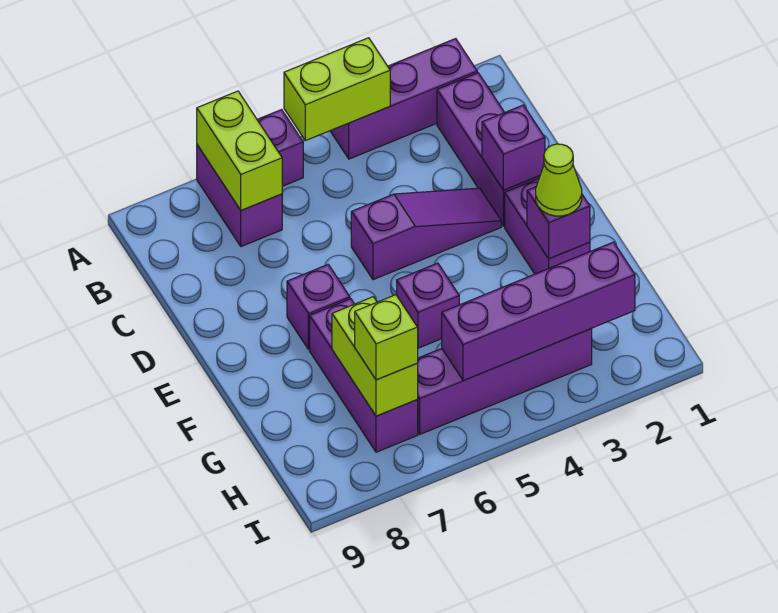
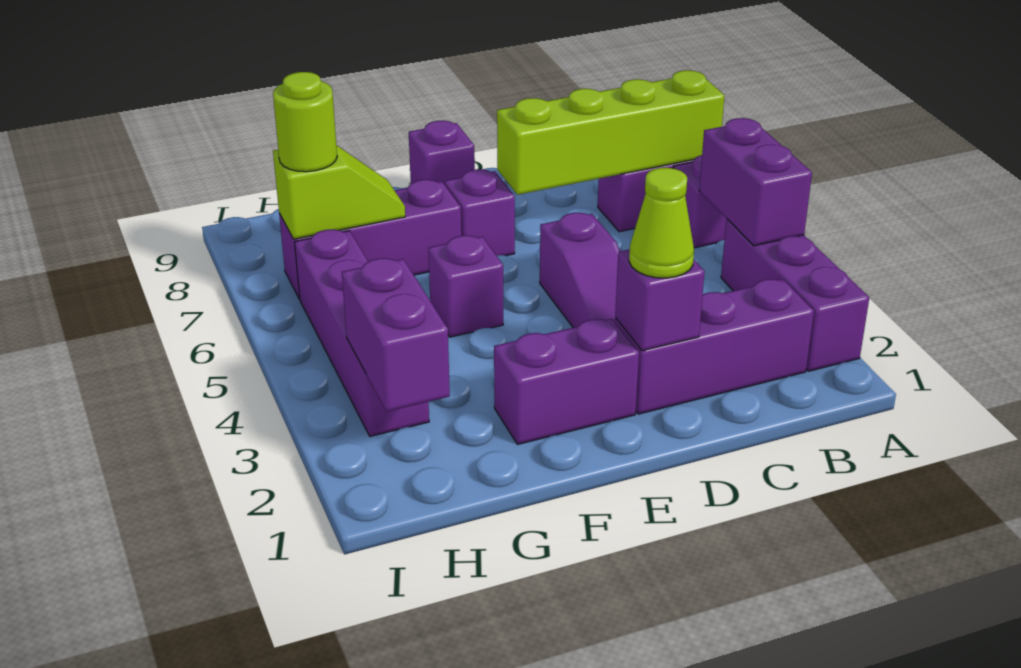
lime brick A4:A5 level 2 -> purple brick A4:A5 level 2
lime brick A7:B7 level 2 -> lime brick A7:D7 level 2
purple brick F2 level 2 -> purple brick E9 level 1
lime cone F2 level 3 -> lime cone D2 level 3
lime brick G7:H7 level 2 -> lime slope G7:H7 level 2 top H
purple brick H2:H5 level 2 -> purple brick H2:H3 level 2
lime brick H7 level 3 -> lime round brick H7 level 3

